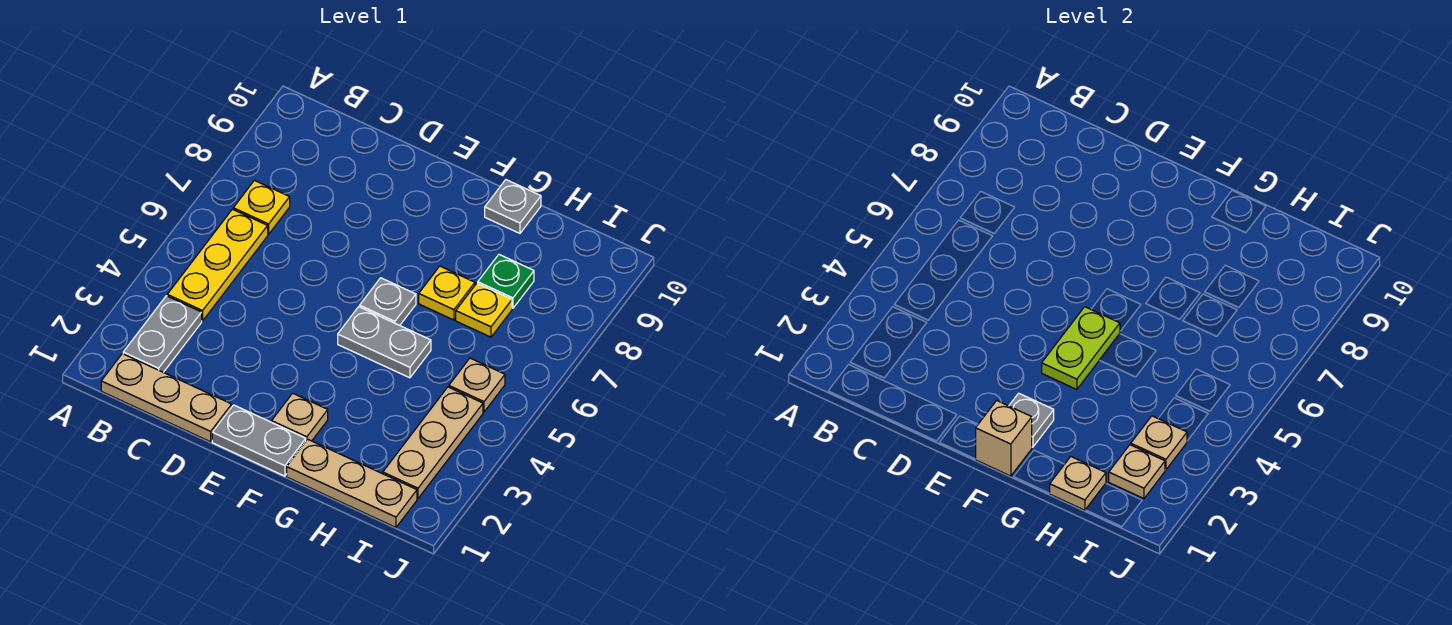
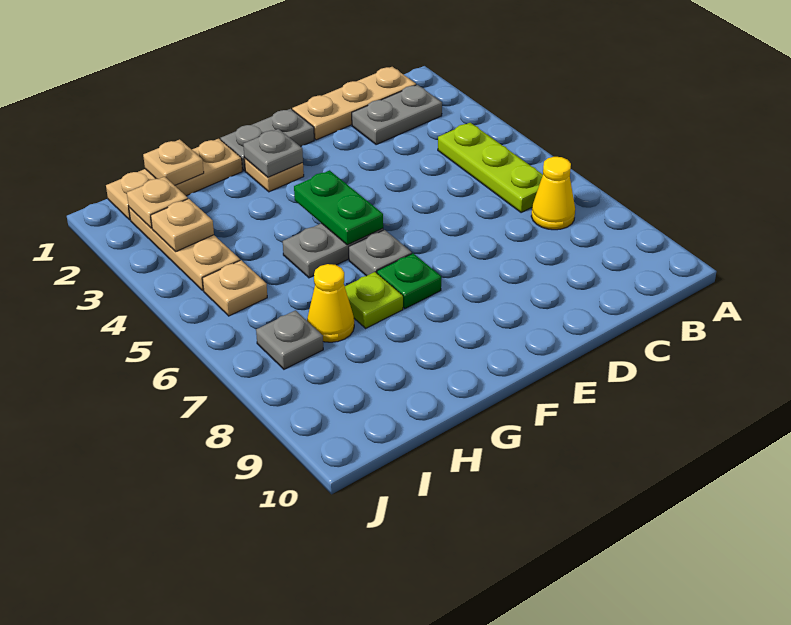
grey plate B2:B3 level 1 -> grey plate B2:C2 level 1
yellow plate B4:B6 level 1 -> lime plate B4:B6 level 1
yellow plate B7 level 1 -> yellow cone B7 level 1
tan brick F1 level 2 -> none
lime plate F4:F5 level 2 -> green plate F4:F5 level 2
yellow plate G7 level 1 -> lime plate G7 level 1
grey plate G10 level 1 -> grey plate I7 level 1
yellow plate H7 level 1 -> yellow cone H7 level 1
green plate H8 level 1 -> green plate F7 level 1

